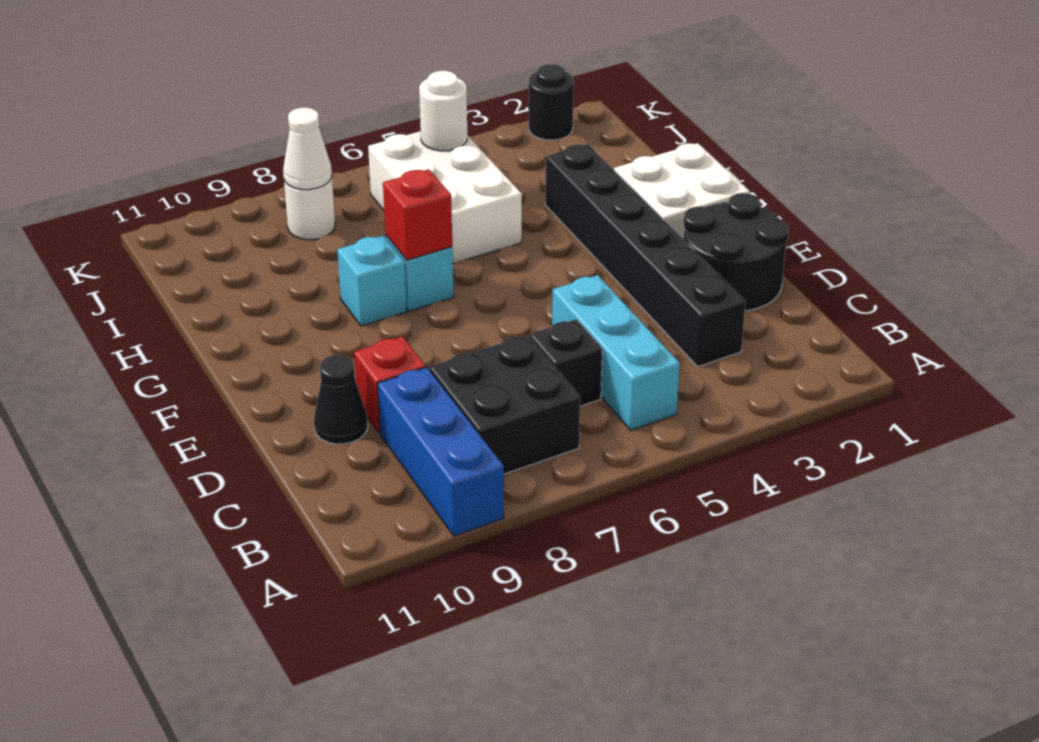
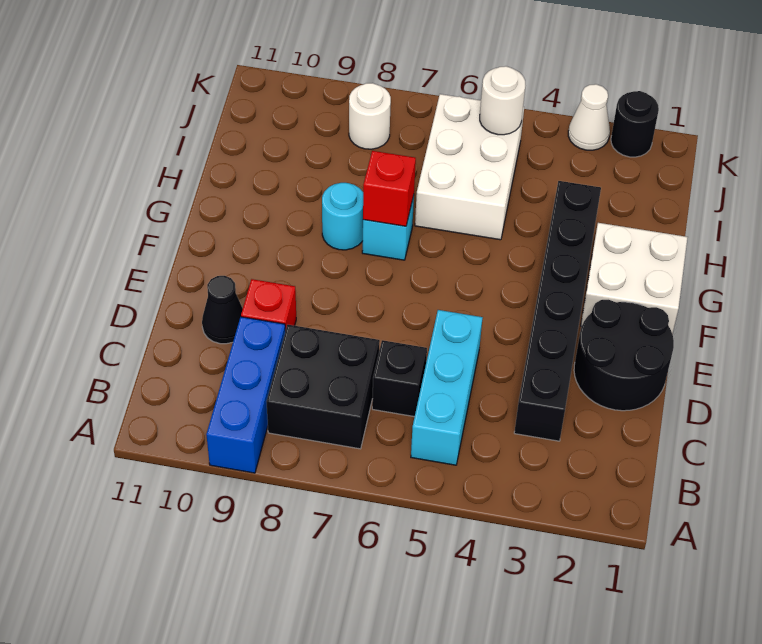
cyan brick G8 level 1 -> cyan round brick G8 level 1
white cone J8 level 2 -> white cone K3 level 1

